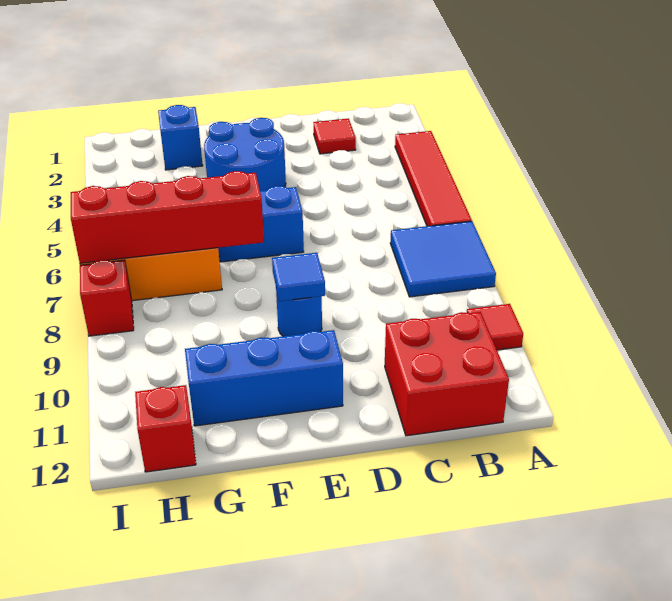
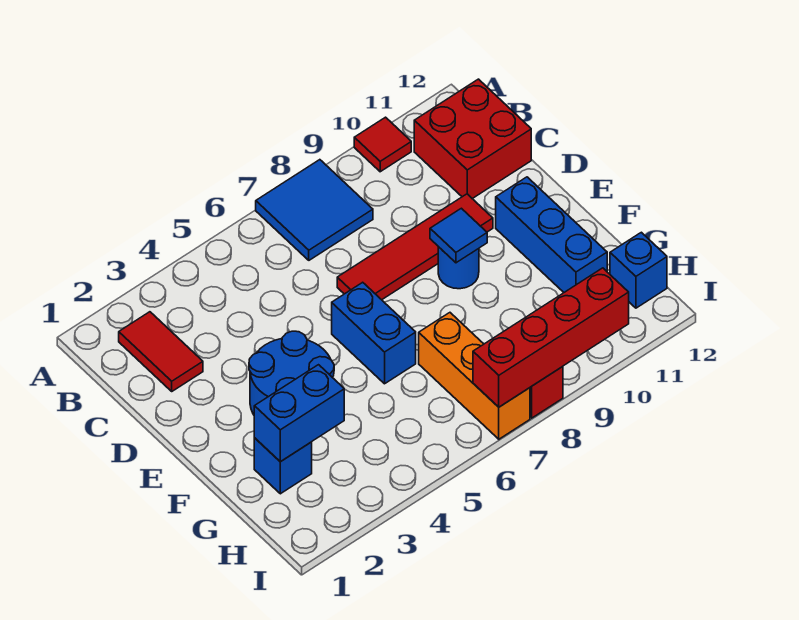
red tile A3:A6 level 1 -> red tile D7:D10 level 1
red tile C2 level 1 -> red tile B2:C2 level 1
red brick F7:I7 level 2 -> red brick I7:I10 level 2
none -> blue brick G2:G3 level 2
red brick H12 level 1 -> blue brick H12 level 1

